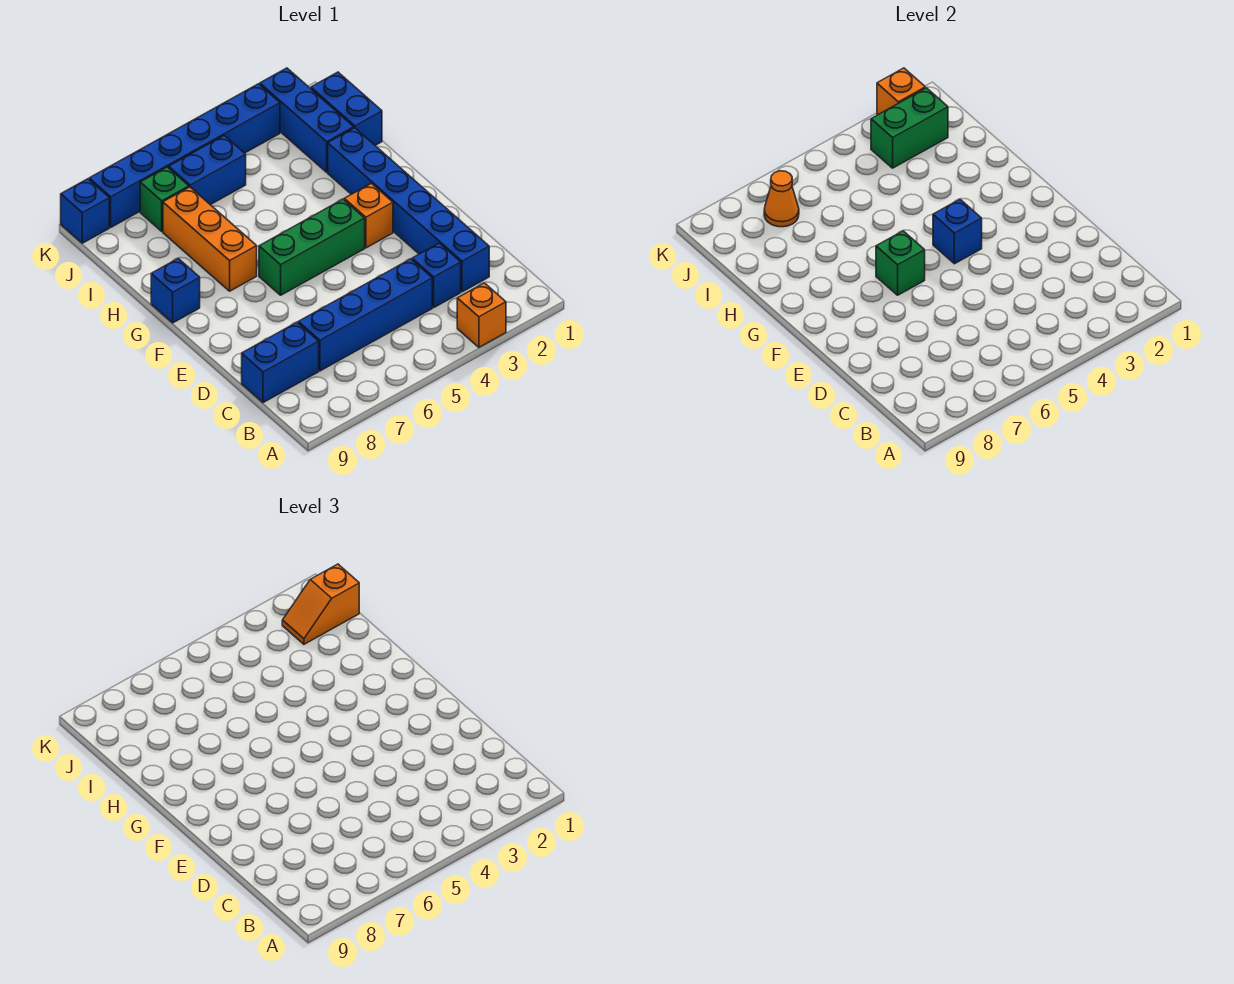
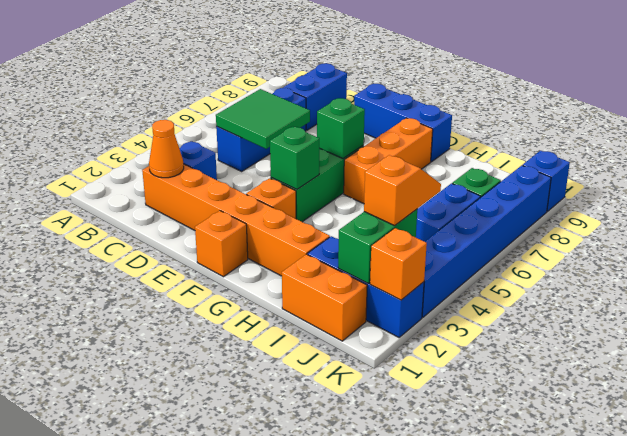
orange brick A3 level 1 -> orange brick F1 level 1
blue brick C2:H2 level 1 -> orange brick C2:H2 level 1
blue brick C4:C7 level 1 -> blue brick C5:C7 level 1
none -> green tile C5:D6 level 2
blue brick F4 level 2 -> green brick F4 level 2
orange brick G7:I7 level 1 -> orange brick G6:G8 level 1
blue brick G9 level 1 -> blue brick E9:G9 level 1
blue brick I1:J1 level 1 -> orange brick I1:J1 level 1
orange slope J1:J2 level 3 top 1 -> orange slope J3:J4 level 3 top 3
orange cone J7 level 2 -> orange cone C2 level 2

